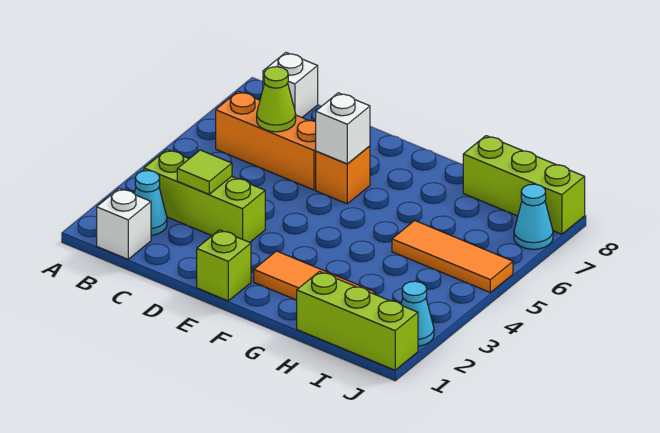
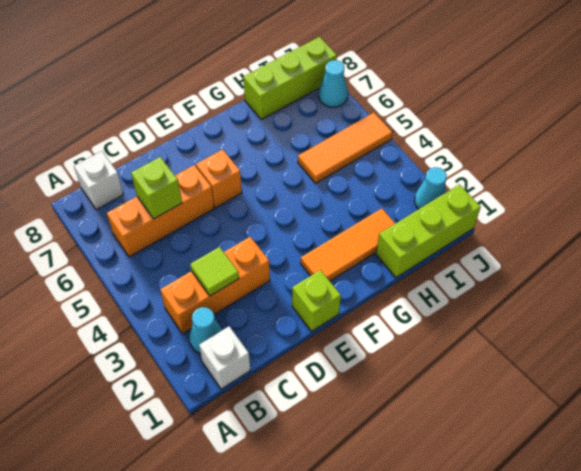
lime brick B3:D3 level 1 -> orange brick B3:D3 level 1
lime cone C6 level 2 -> lime brick C6 level 2
white brick E6 level 2 -> none

